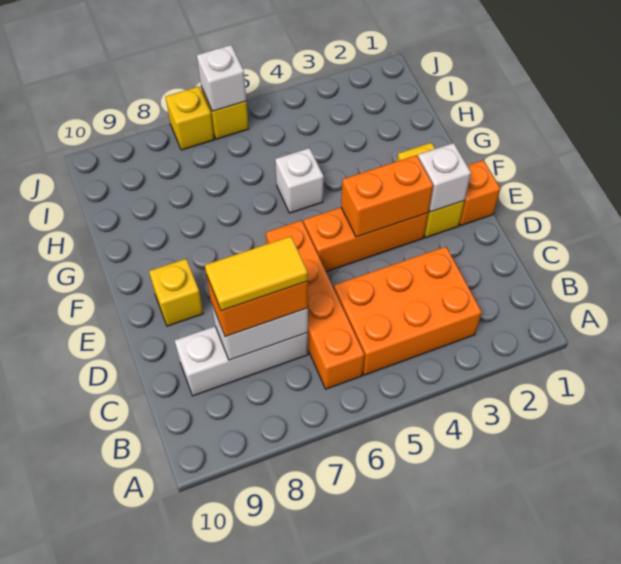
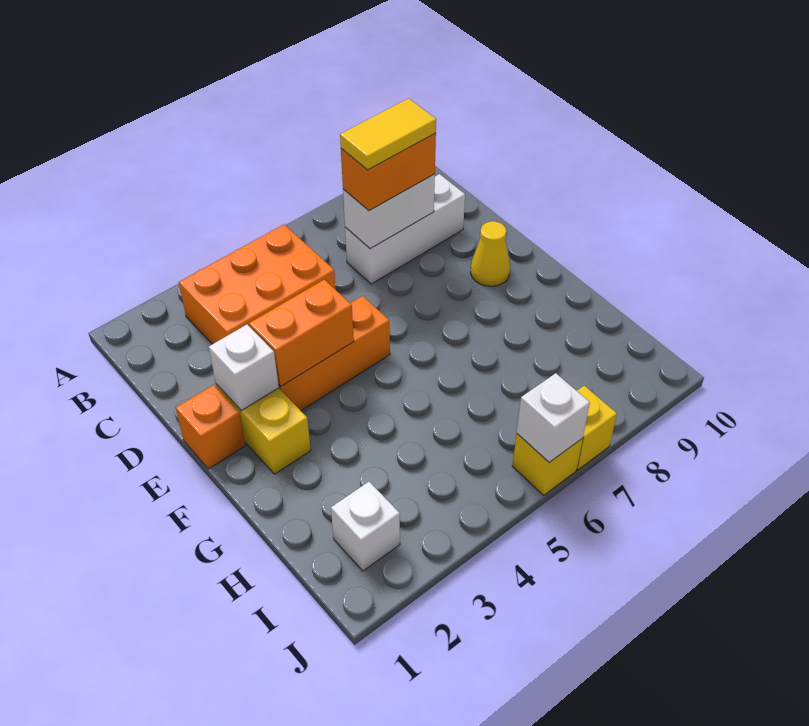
orange brick B6:E6 level 1 -> none
yellow brick E9 level 1 -> yellow cone E9 level 1
white brick G5 level 1 -> white brick I2 level 1

